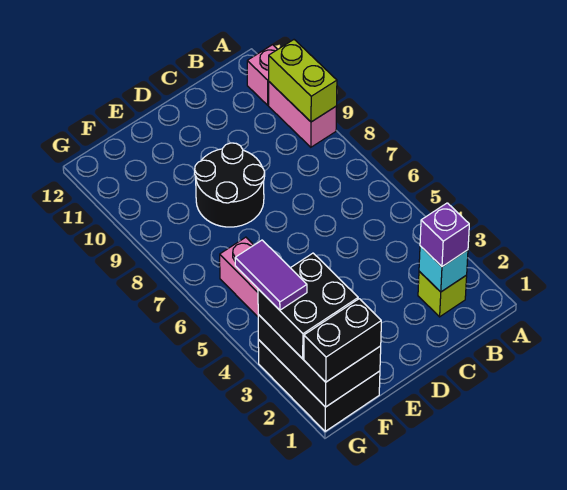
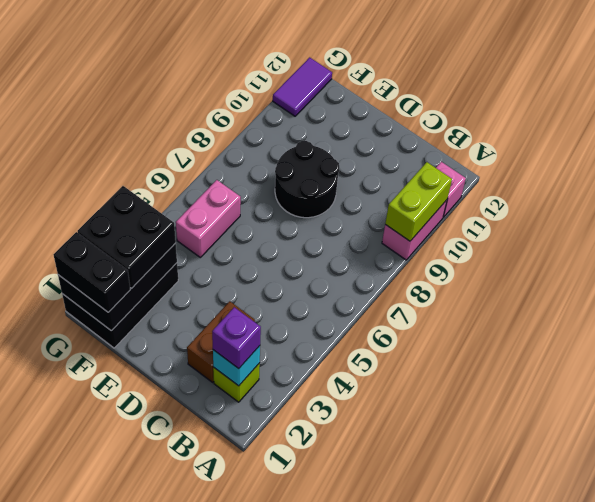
none -> brown brick C2:C3 level 1
purple tile G3:G4 level 4 -> purple tile G11:G12 level 1

